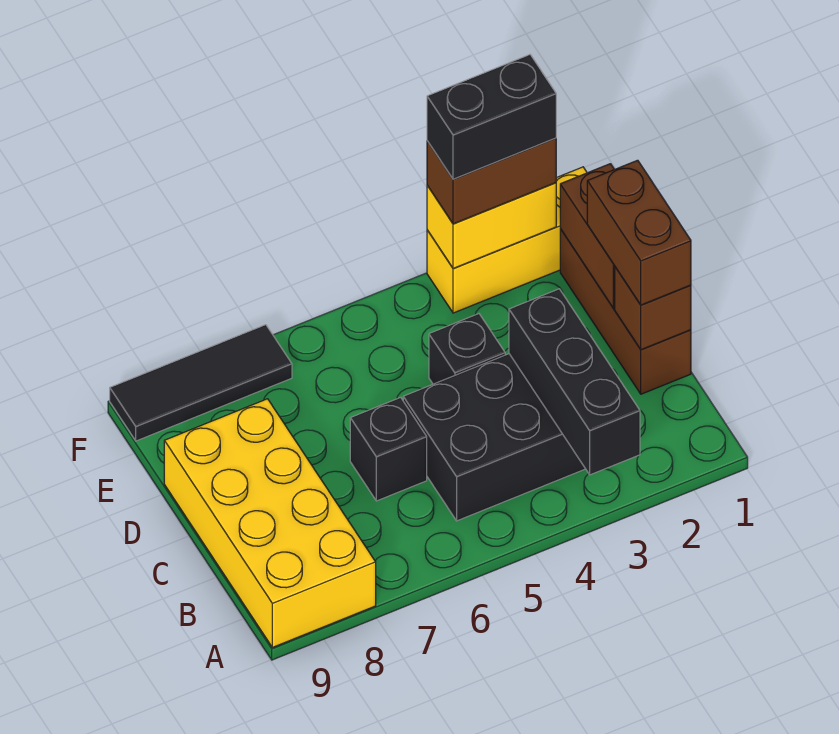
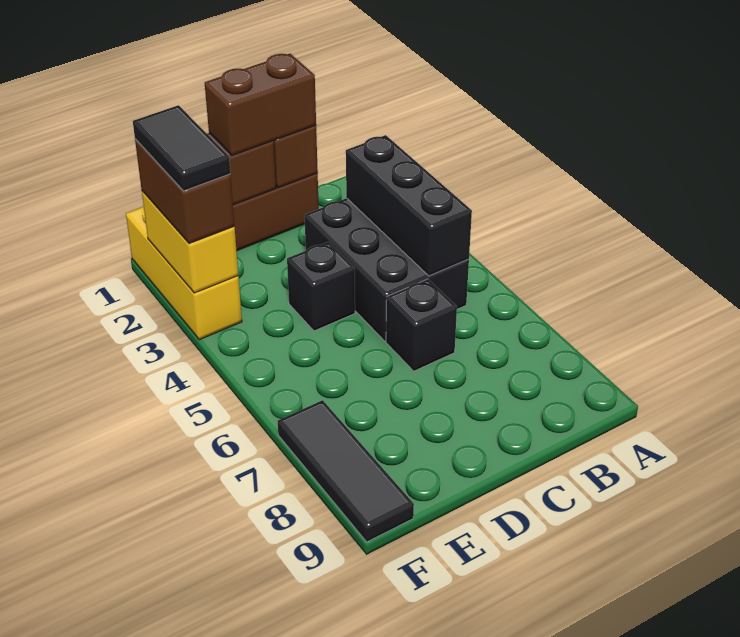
black brick A3:C3 level 2 -> black brick B3:B5 level 2
yellow brick A8:D9 level 1 -> none
black brick F2:F3 level 4 -> black tile F2:F3 level 4

